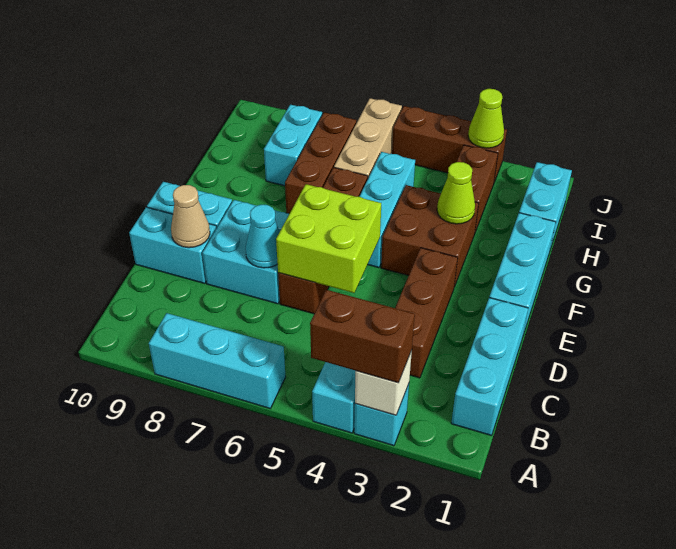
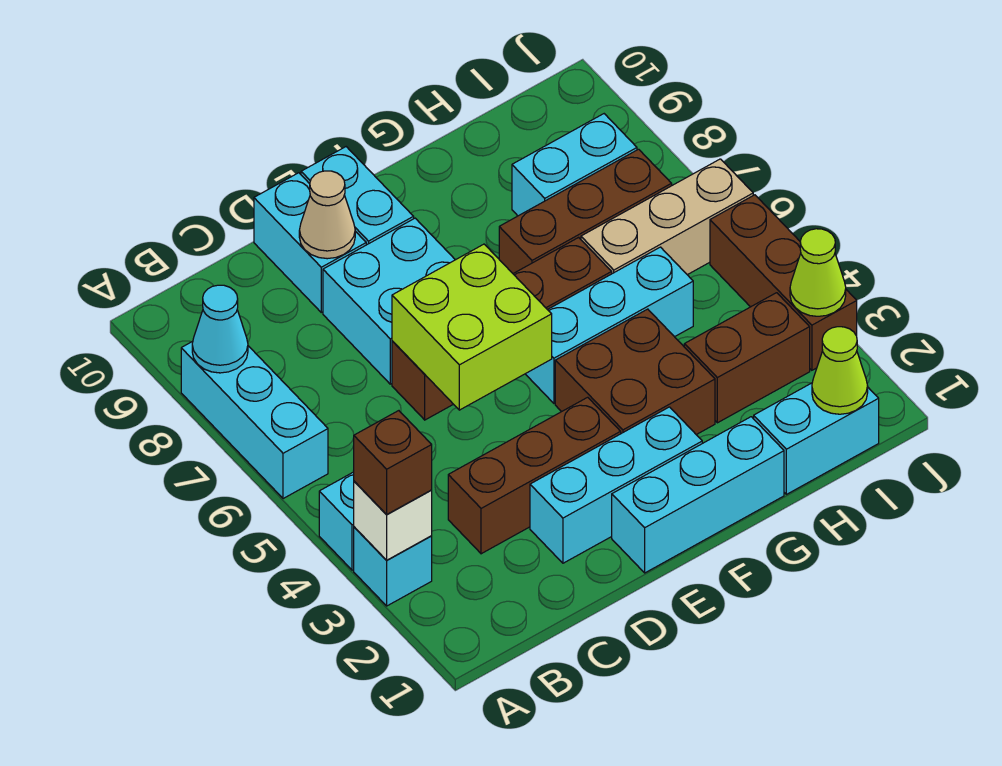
brown brick A3:A4 level 3 -> brown brick A3 level 3
cyan brick B1:D1 level 1 -> cyan brick D2:F2 level 1
cyan cone D7 level 2 -> cyan cone A8 level 2
lime cone G3 level 2 -> lime cone I1 level 2

